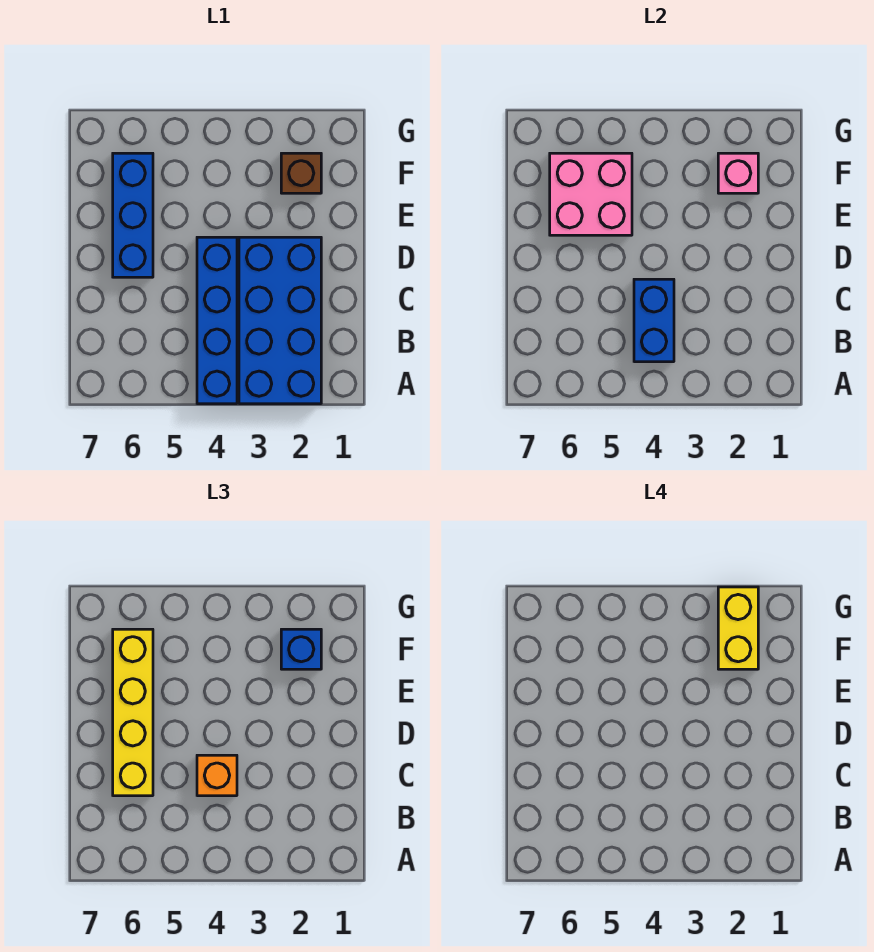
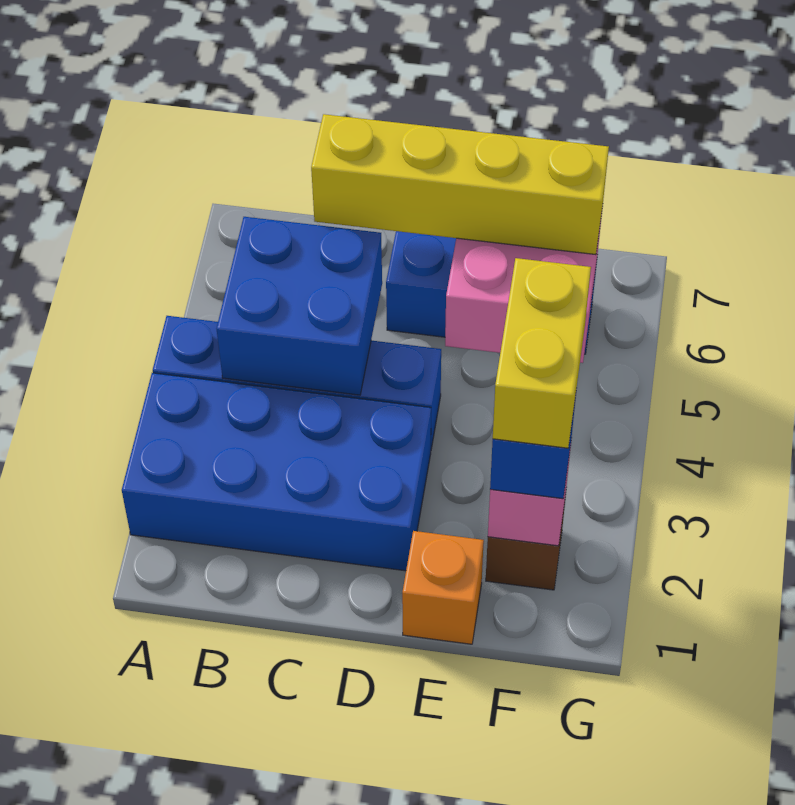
blue brick B4:C4 level 2 -> blue brick B4:C5 level 2
orange brick C4 level 3 -> orange brick E1 level 1
yellow brick F2:G2 level 4 -> yellow brick F2:F3 level 4

